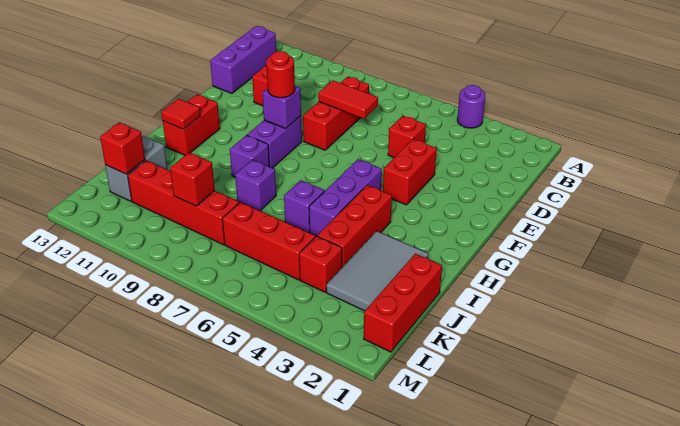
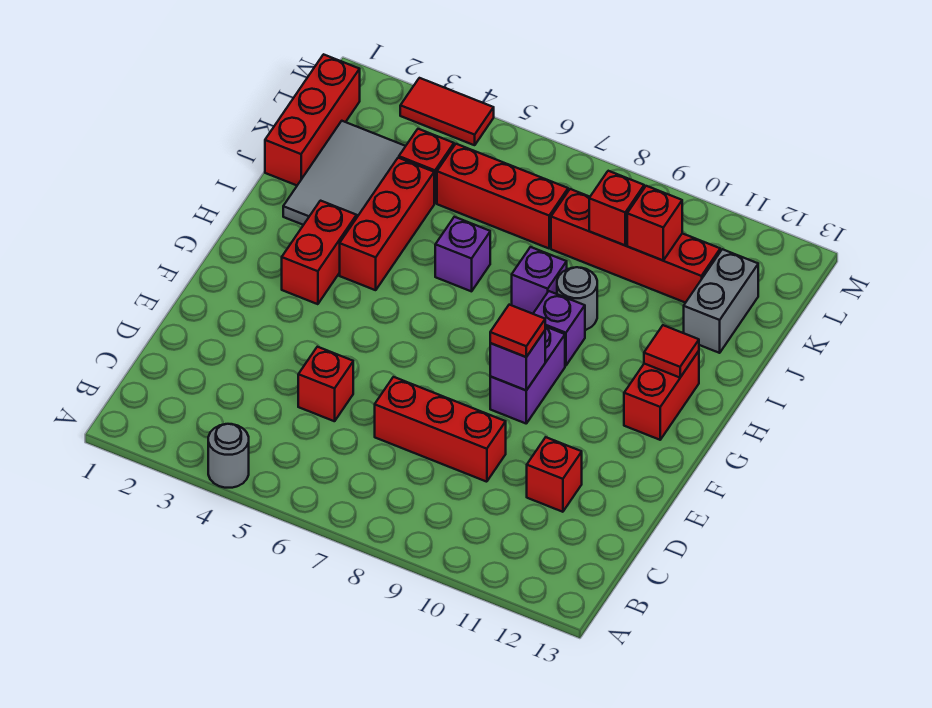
purple round brick A4 level 1 -> grey round brick A4 level 1
purple brick B13:D13 level 1 -> none
red brick C8:E8 level 1 -> red brick D7:D9 level 1
red tile D7:D8 level 2 -> red tile M3:M4 level 1
red brick E4:F4 level 1 -> red brick G3:H3 level 1
red round brick F9 level 3 -> red tile F9 level 3
purple brick G5:I5 level 1 -> none
none -> grey round brick I9 level 1
red brick K12 level 2 -> red brick K10 level 2

